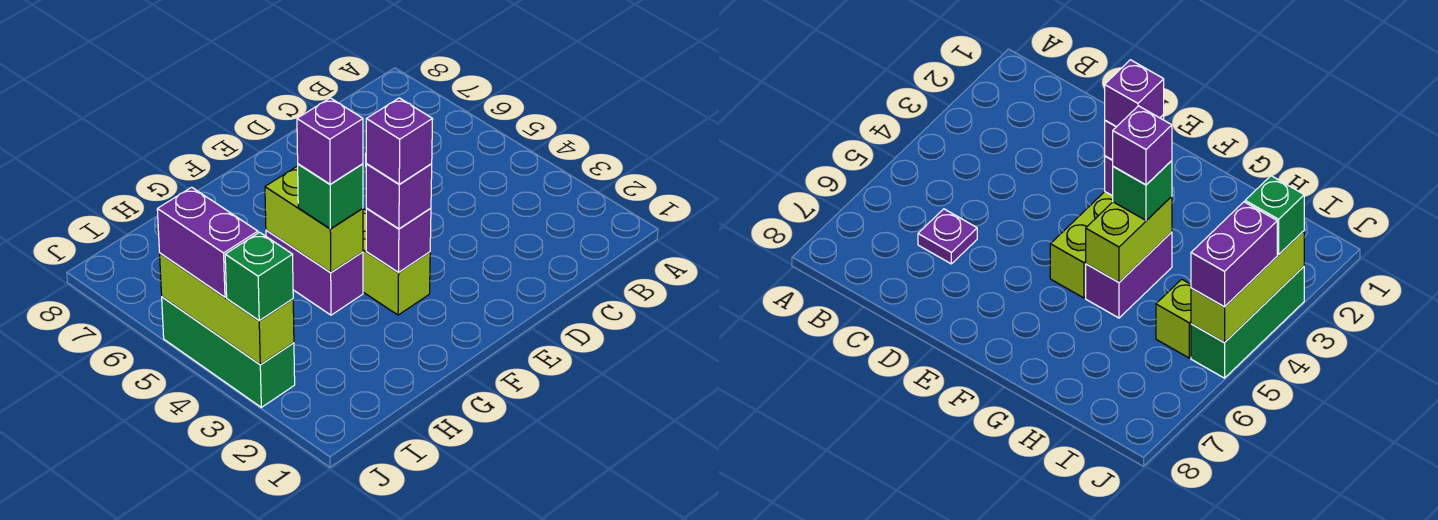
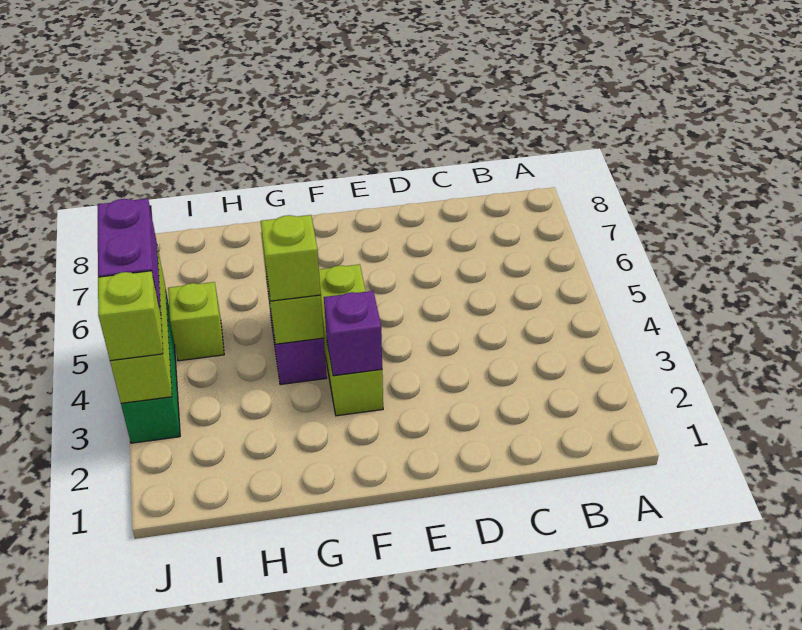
purple plate C6 level 1 -> none
purple brick F3 level 3 -> none
purple brick F3 level 4 -> none
green brick G4 level 3 -> lime brick G4 level 3
purple brick G4 level 4 -> none
green brick J3 level 3 -> lime brick J3 level 3

